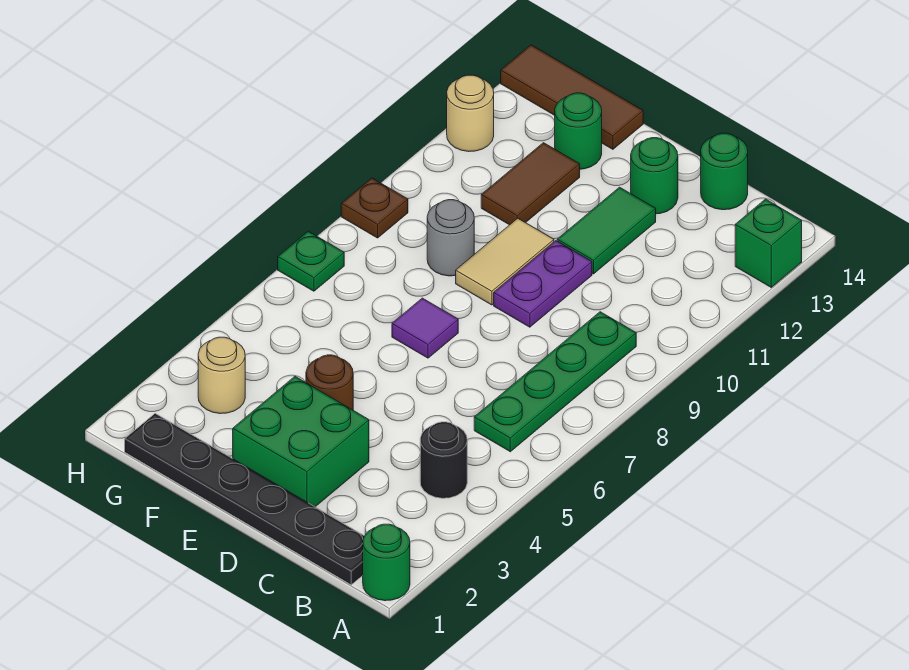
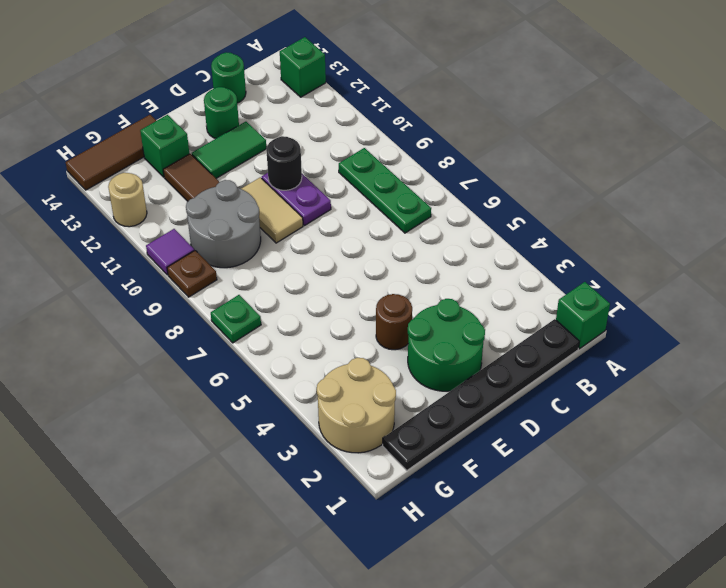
green round brick A1 level 1 -> green brick A1 level 1
black round brick B4 level 1 -> black round brick D10 level 2
green plate B6:B9 level 1 -> green plate B7:B9 level 1
green brick D2:E3 level 1 -> green round brick D2:E3 level 1
green tile D11:D12 level 1 -> green tile D12:E12 level 1
purple tile E7 level 1 -> purple tile H10 level 1
grey round brick F9 level 1 -> grey round brick F9:G10 level 1
green round brick F13 level 1 -> green brick F13 level 1
tan round brick G3 level 1 -> tan round brick G2:H3 level 1

